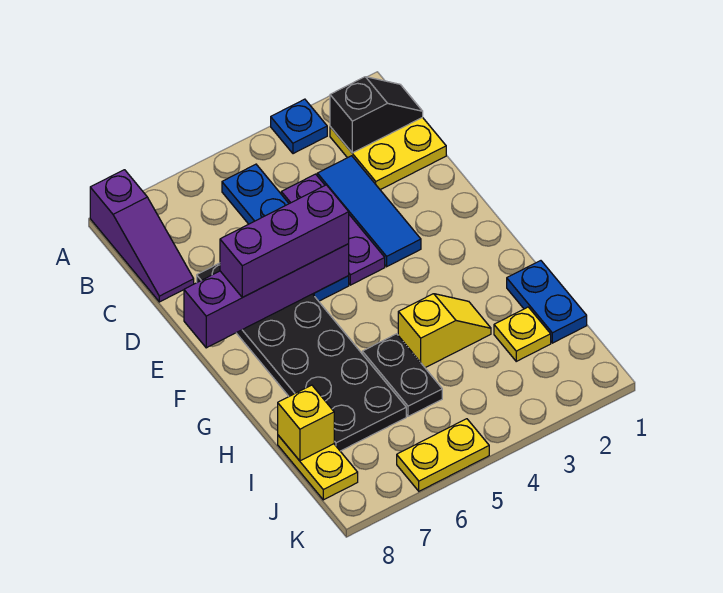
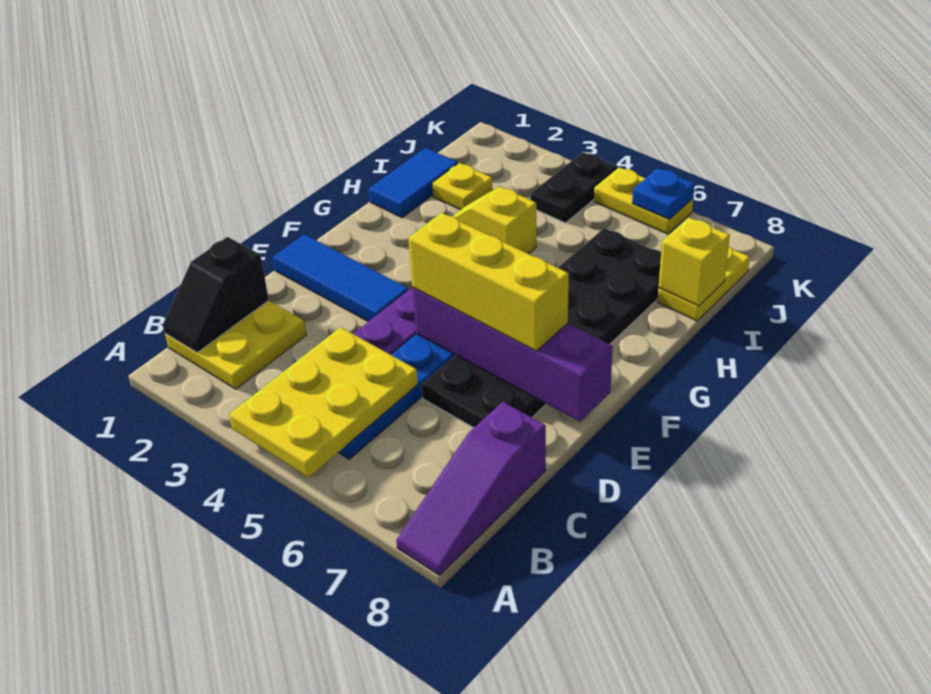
blue plate A3 level 1 -> blue plate K6 level 2
none -> yellow plate A4:C5 level 2
purple slope A8:C8 level 1 top A -> purple slope A8:C8 level 1 top C
black slope B1:B2 level 2 top 2 -> black slope B1:C1 level 2 top C
blue tile C3:E3 level 1 -> blue tile E1:E3 level 1
purple brick E5:E7 level 3 -> yellow brick E5:E7 level 3
blue plate H1:I1 level 1 -> blue tile H1:I1 level 1
black plate H5:I5 level 1 -> black plate J4:K4 level 1

